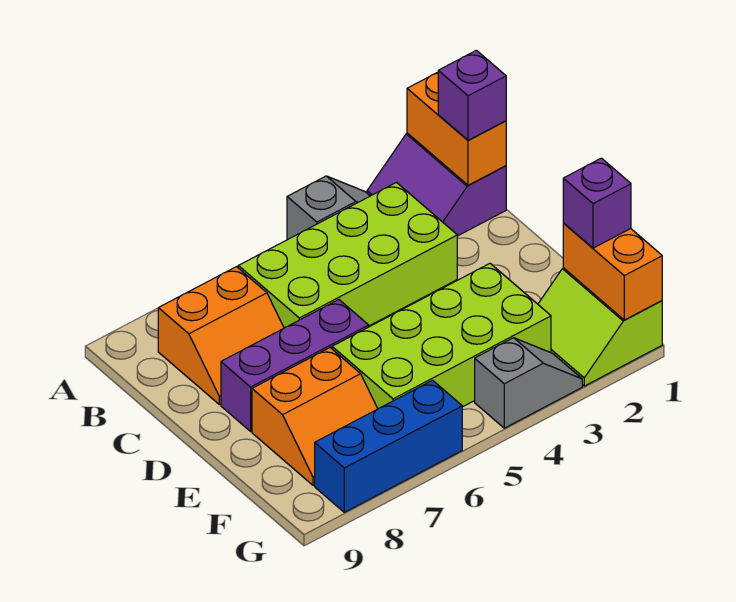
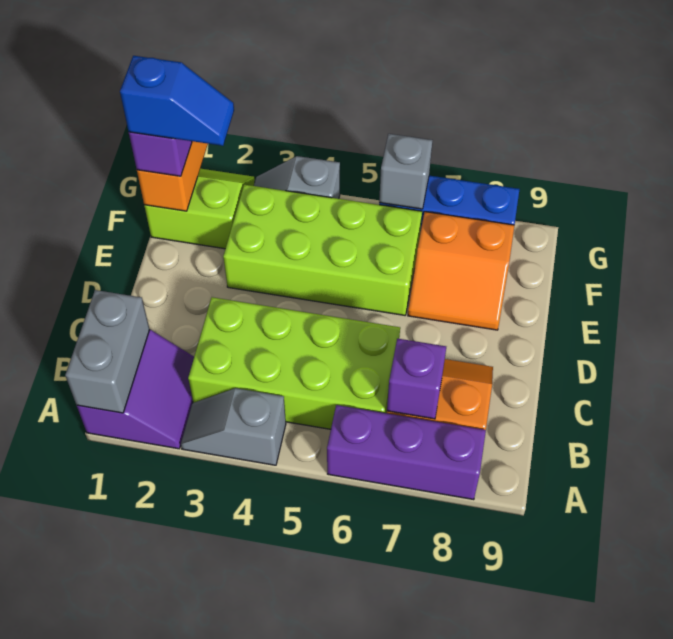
orange brick A1:B1 level 2 -> grey brick A1:B1 level 2
purple brick B1 level 3 -> purple brick B7 level 2
purple brick D6:D8 level 1 -> purple brick A6:A8 level 1
orange slope E7:F8 level 1 top E -> orange slope E7:F8 level 1 top F
lime slope F1:G2 level 1 top 1 -> lime slope F1:G2 level 1 top F
none -> blue slope F1:F2 level 4 top 1
none -> grey brick G6 level 2

